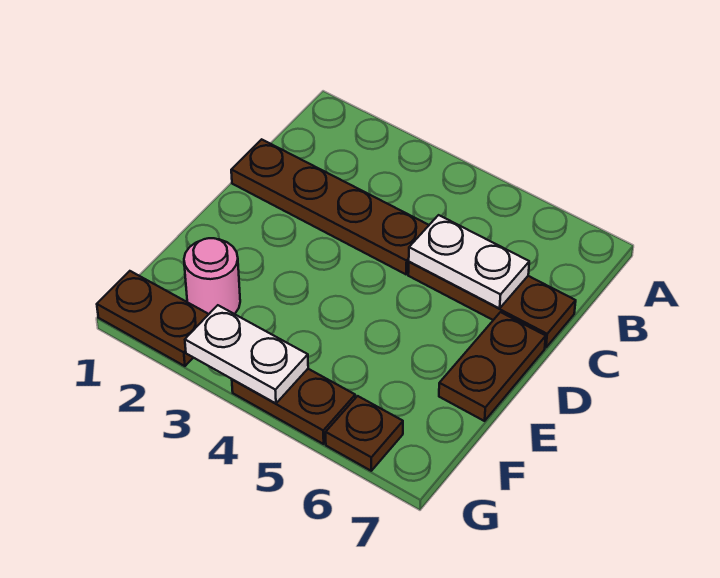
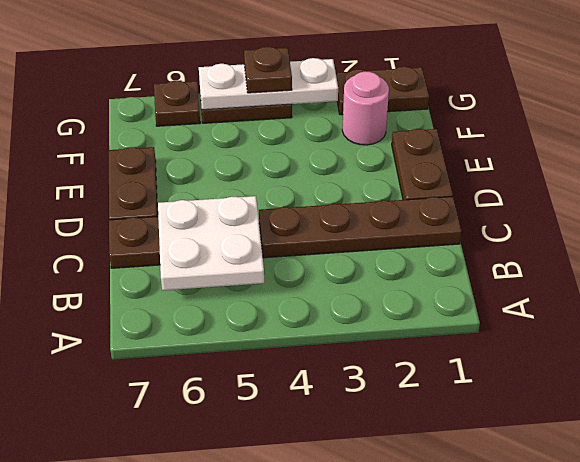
white plate C5:C6 level 2 -> white plate B5:C6 level 2
none -> brown plate D1:E1 level 1
white plate G3:G4 level 2 -> white plate G3:G5 level 2
none -> brown plate G4 level 3

